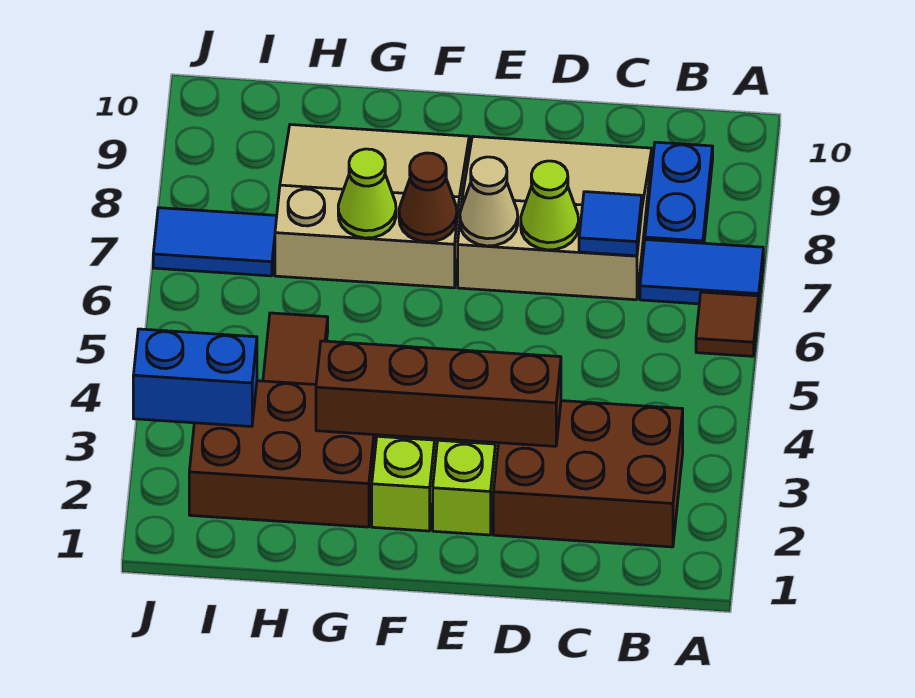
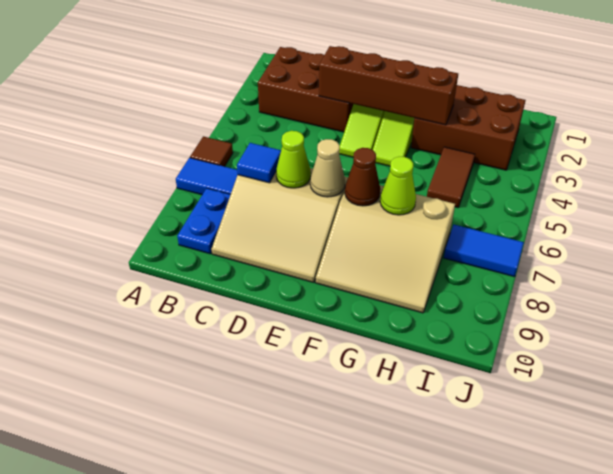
blue brick I3:J3 level 2 -> none

